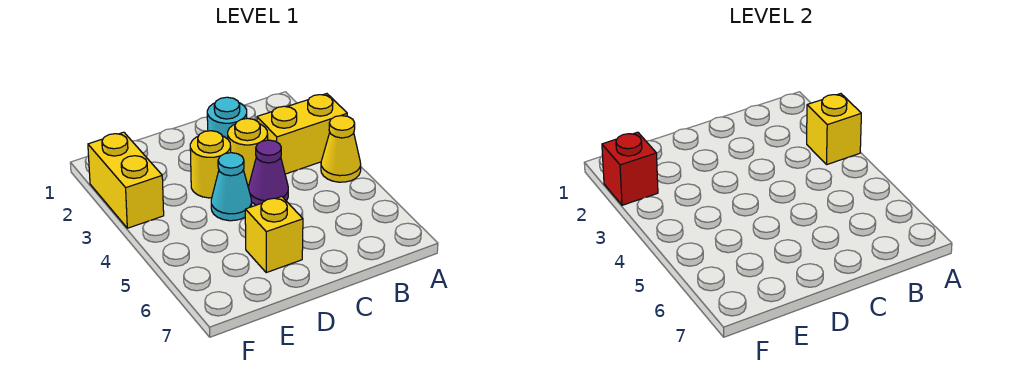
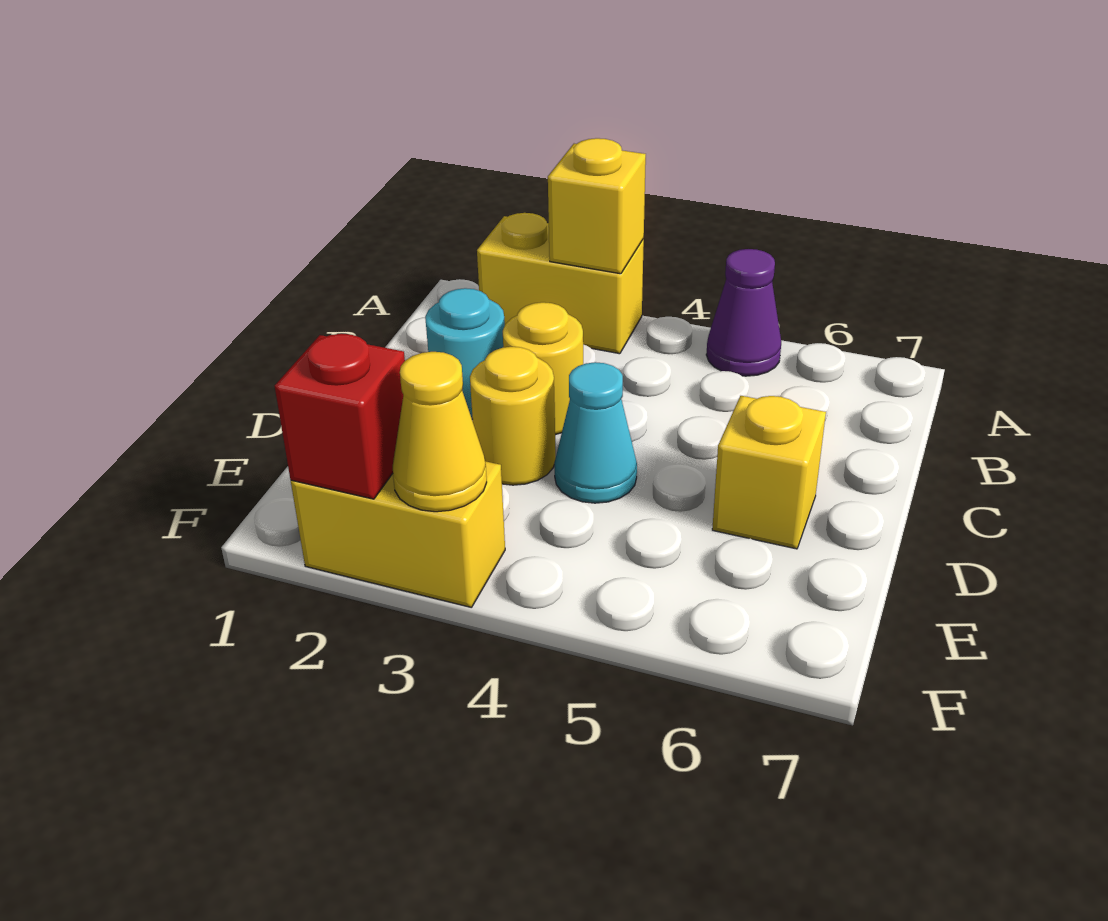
yellow brick A3:B3 level 1 -> yellow brick A2:A3 level 1
yellow cone A4 level 1 -> yellow cone F3 level 2
purple cone C4 level 1 -> purple cone A5 level 1

